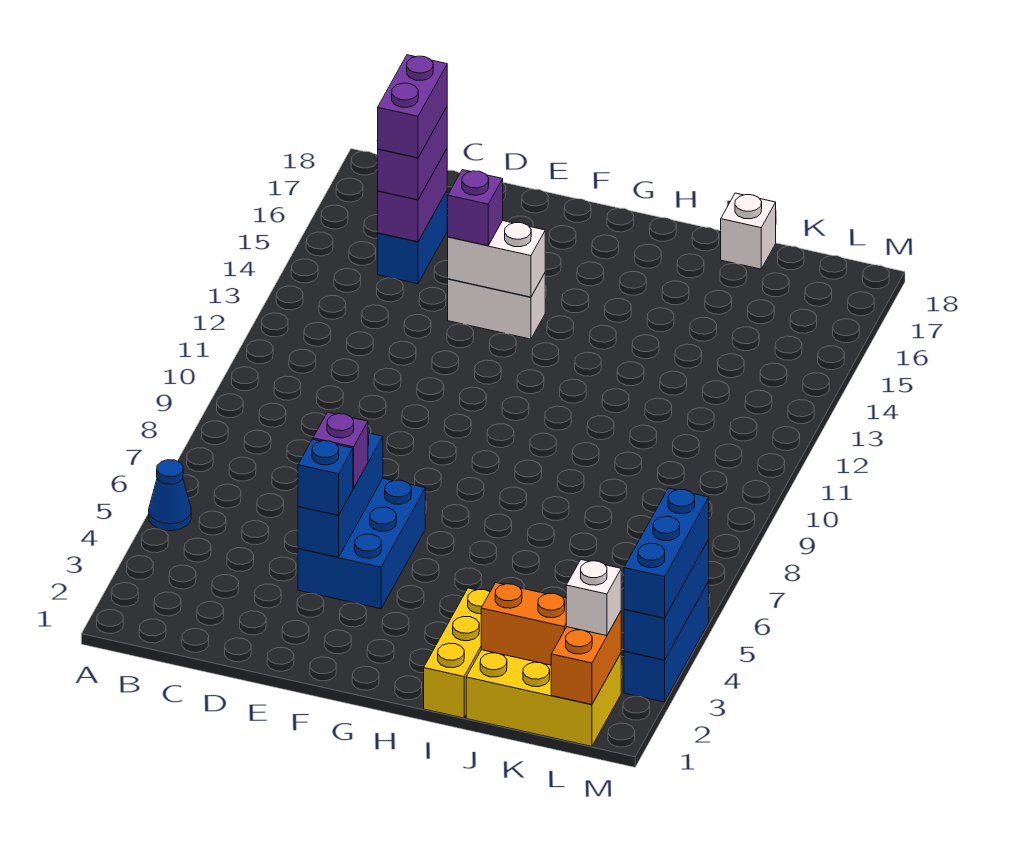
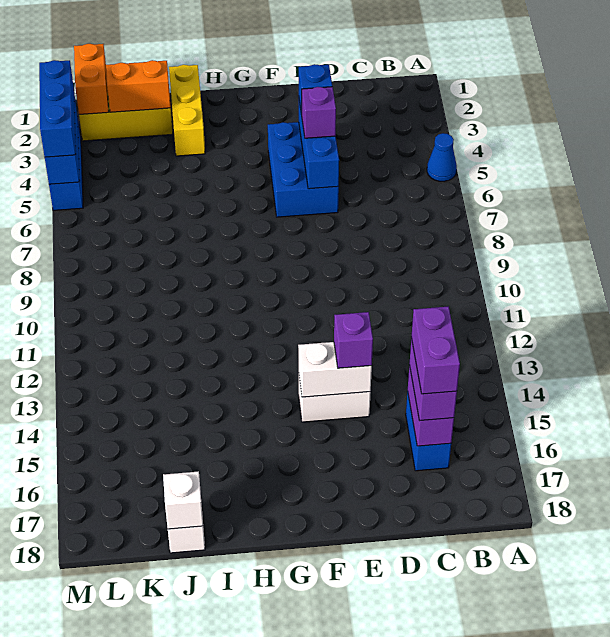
white brick L2 level 3 -> white brick J18 level 2

